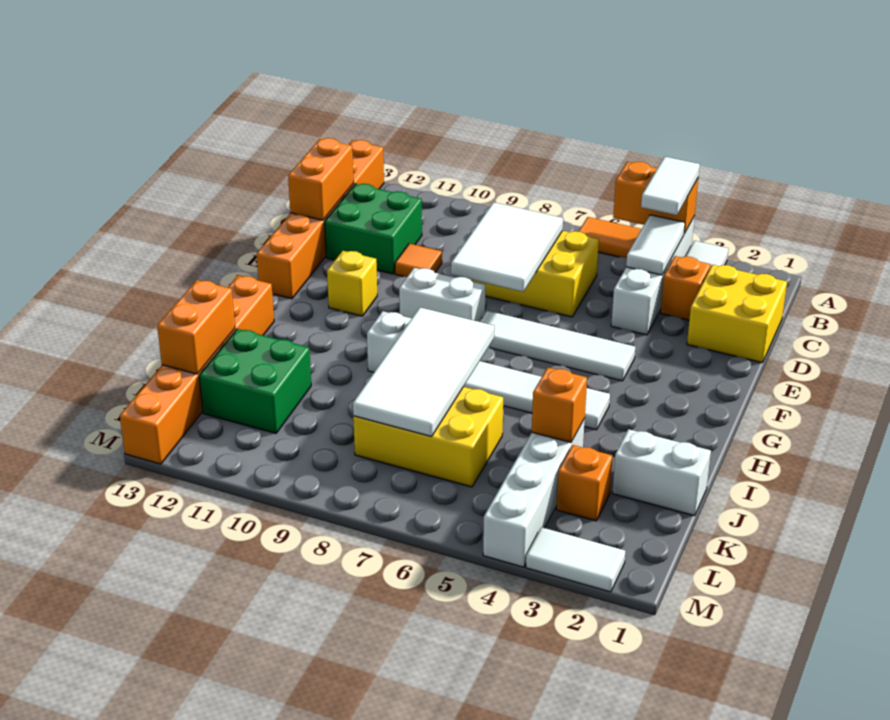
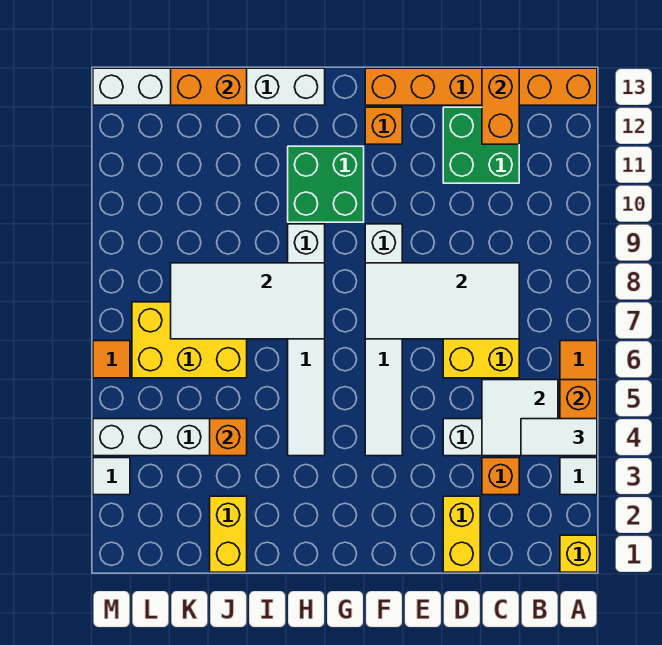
white tile B4:C4 level 2 -> white tile B4:C5 level 2
yellow brick C1:D2 level 1 -> yellow brick D1:D2 level 1
white tile C7:E8 level 2 -> white tile C7:F8 level 2
orange brick C13:D13 level 2 -> orange brick C12:C13 level 2
orange tile D10 level 1 -> orange tile M6 level 1
yellow brick F11 level 1 -> yellow brick A1 level 1
orange brick H13:M13 level 1 -> white brick H13:M13 level 1
white brick J1:J2 level 1 -> yellow brick J1:J2 level 1
yellow brick J6:K8 level 1 -> yellow brick J6:L7 level 1
green brick J11:K12 level 1 -> green brick G10:H11 level 1
orange brick K3 level 1 -> orange brick F12 level 1
white tile M2:M3 level 1 -> white tile M3 level 1

